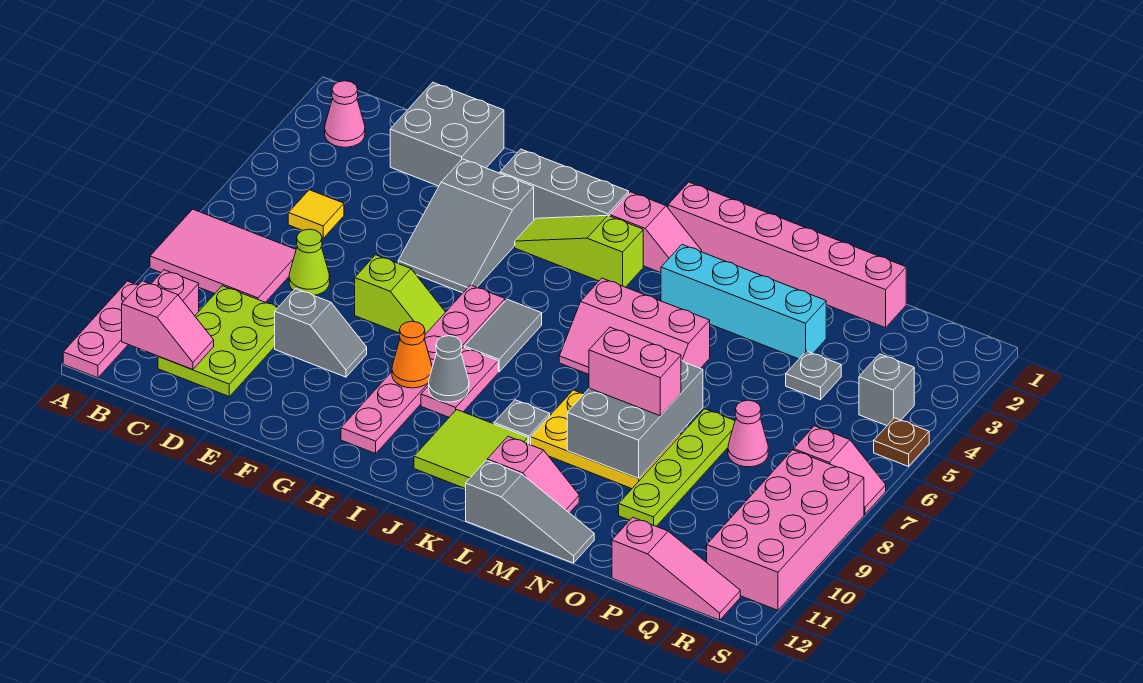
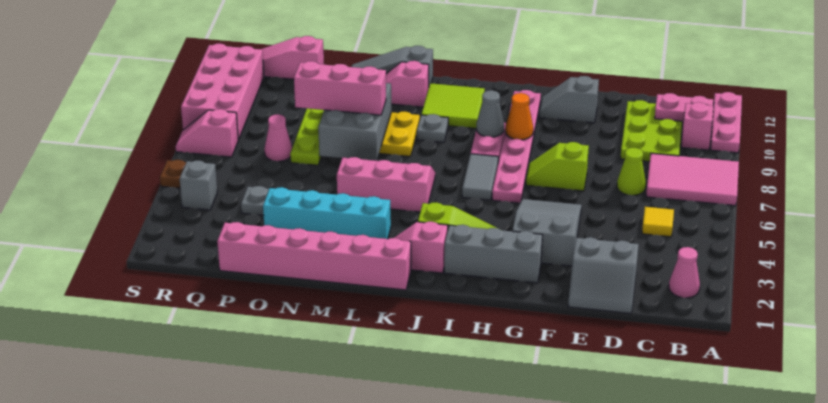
pink slope B11:C11 level 2 top B -> pink plate B11:C11 level 2
grey brick D1:E2 level 1 -> grey slope D1:E2 level 1 top 2
grey slope E9:F9 level 1 top E -> grey slope F11:G11 level 1 top F
pink brick M8:N8 level 3 -> pink brick M8:O8 level 3

